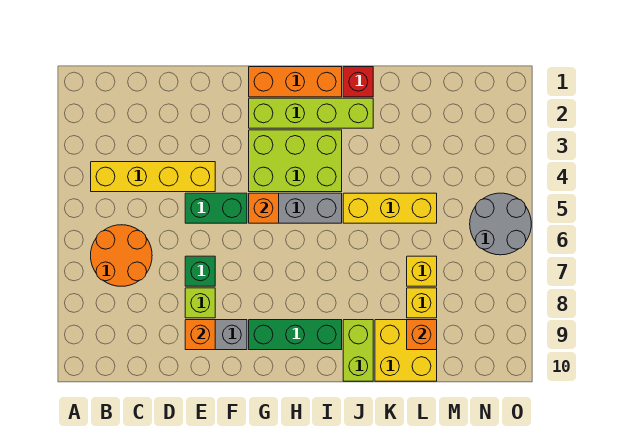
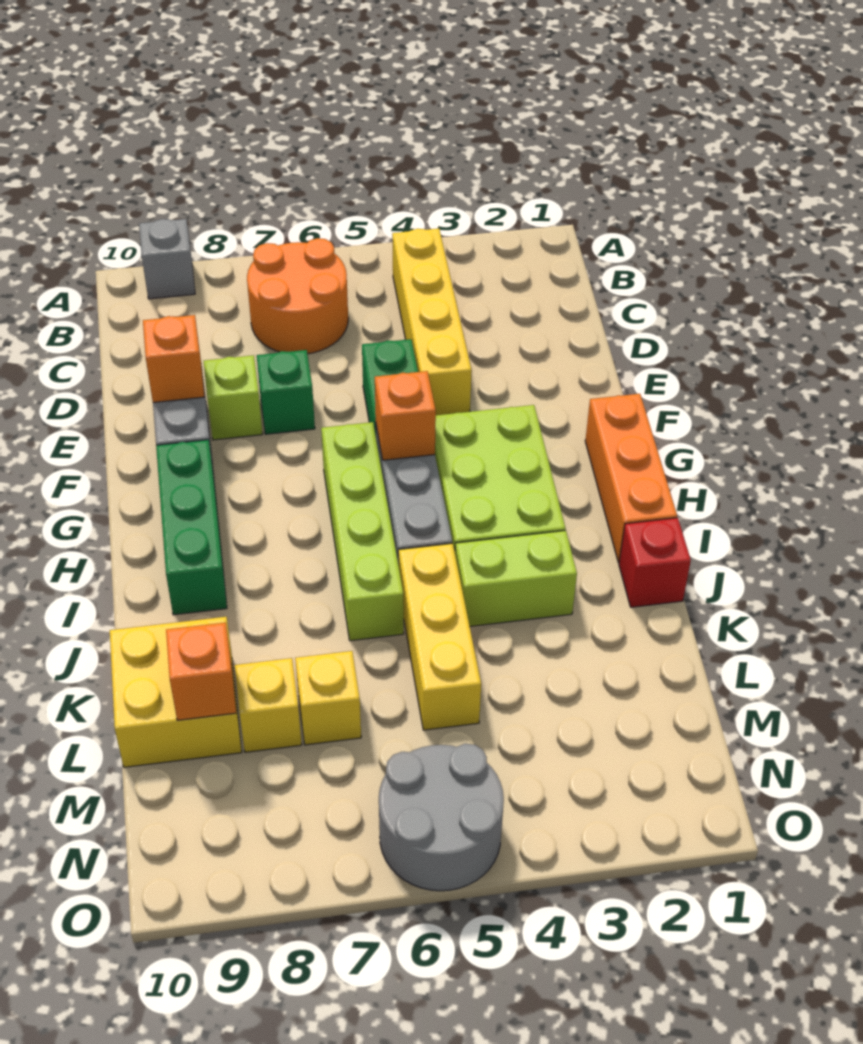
none -> grey brick A9 level 1
lime brick G2:J2 level 1 -> lime brick G6:J6 level 1
lime brick J9:J10 level 1 -> lime brick J3:J4 level 1

